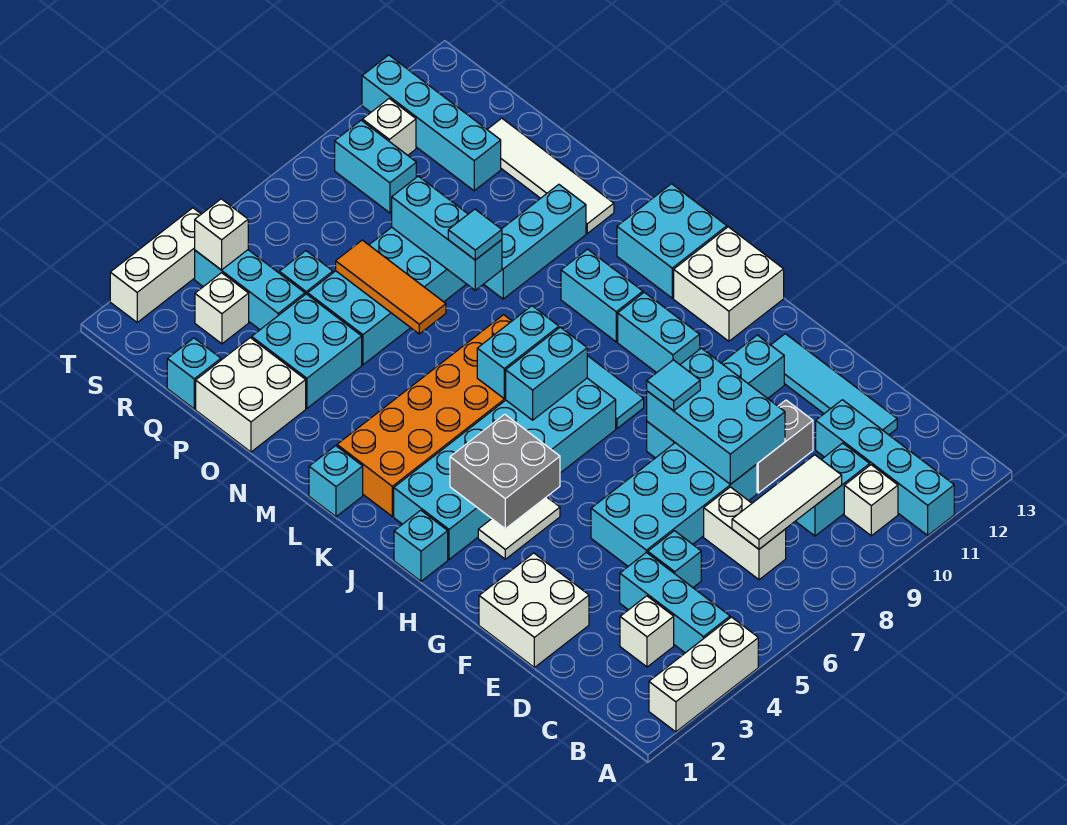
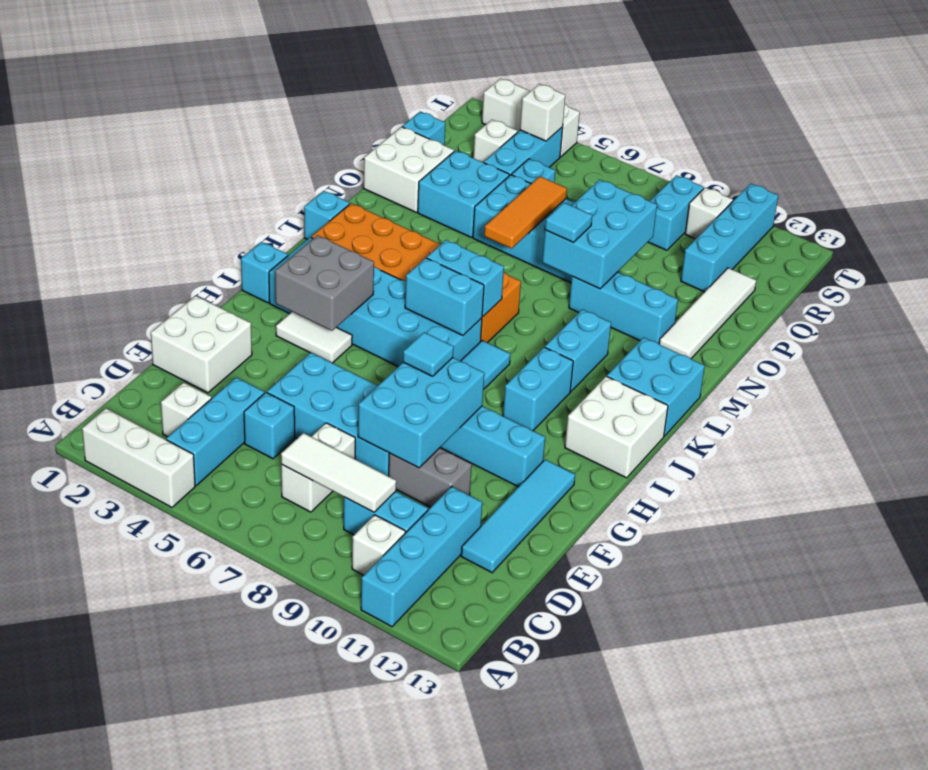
cyan brick N8:P8 level 2 -> cyan brick N8:P9 level 2

